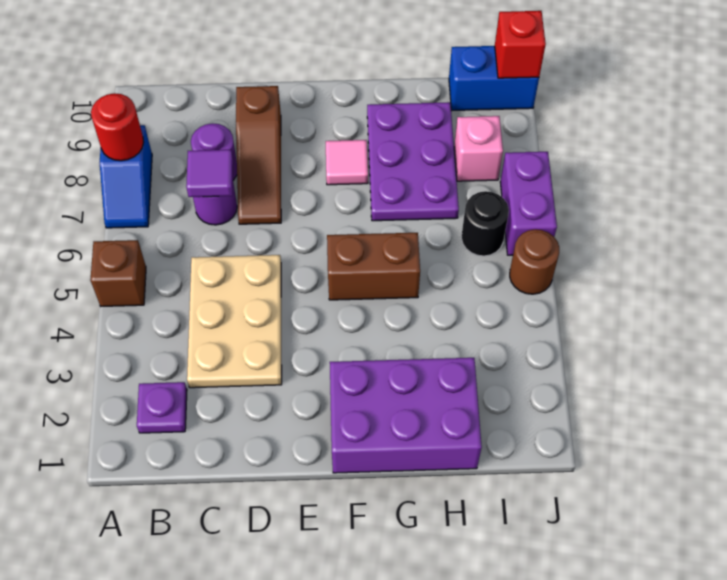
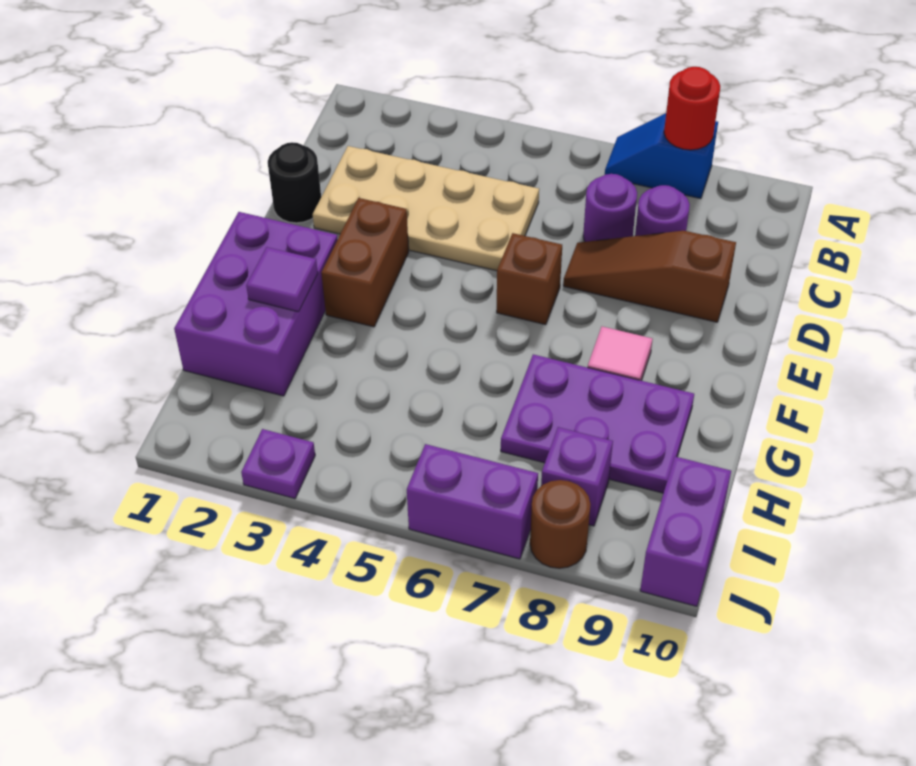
brown brick A5 level 1 -> brown brick E6 level 1
purple plate B2 level 1 -> purple plate J3 level 1
tan plate C3:D5 level 1 -> tan plate C2:D5 level 1
purple tile C7 level 2 -> purple tile G2 level 2
brown brick F5:G5 level 1 -> brown brick E3:F3 level 1
black round brick I6 level 1 -> black round brick D1 level 1
pink brick I8 level 1 -> purple brick I8 level 1
blue brick I10:J10 level 1 -> purple brick I10:J10 level 1
brown round brick J5 level 1 -> brown round brick J8 level 1
red brick J10 level 2 -> none

